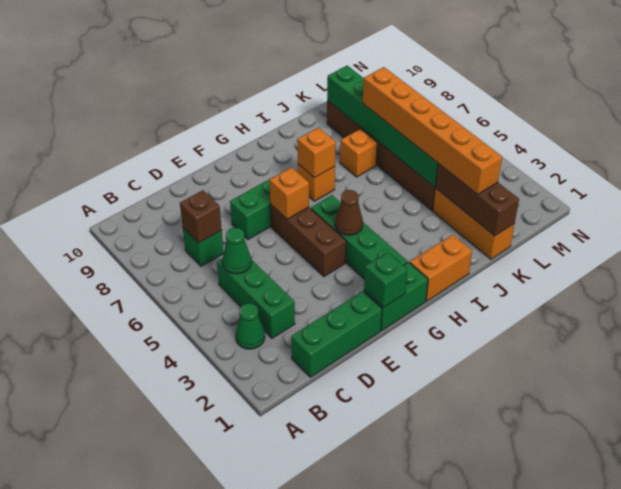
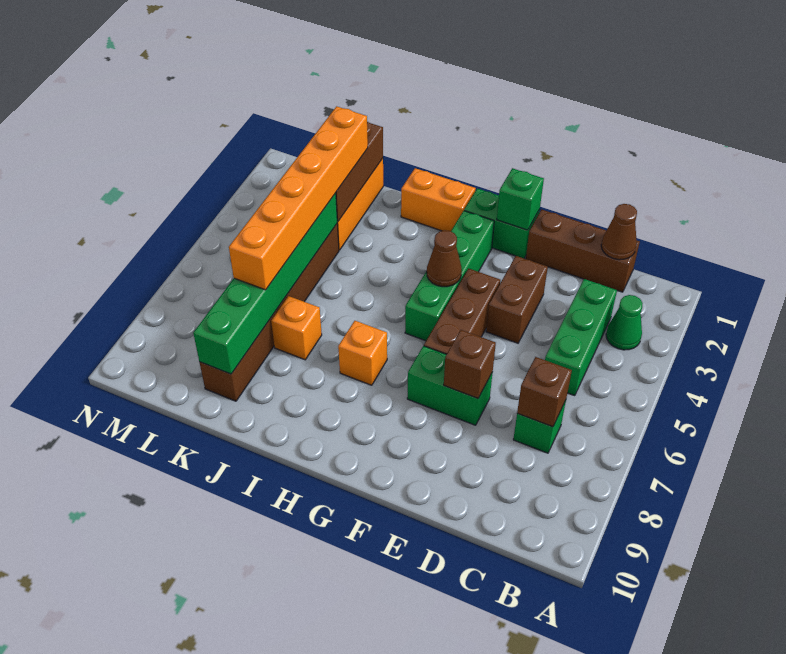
green brick C1:E1 level 1 -> brown brick C1:E1 level 1
none -> brown cone C1 level 2
green cone C5 level 2 -> none
none -> brown brick E3:E4 level 1
none -> brown brick E7 level 2
orange brick F6 level 2 -> none
orange brick H7 level 2 -> none

